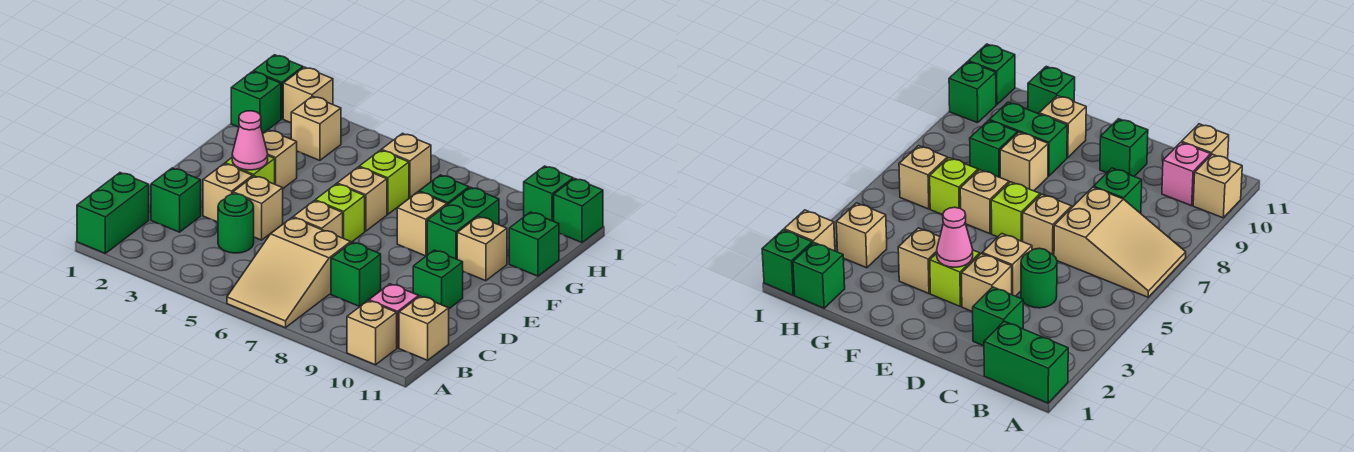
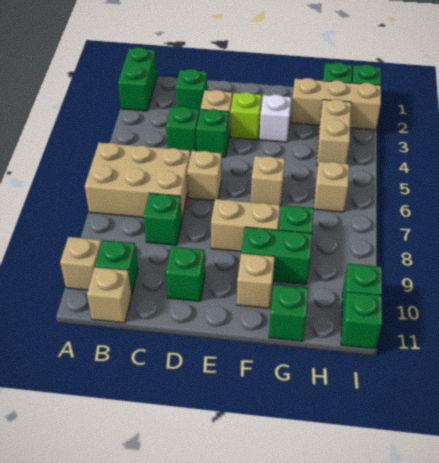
green brick A1:B1 level 1 -> green brick A1:A2 level 1
tan slope A6:C7 level 1 top C -> tan brick A6:C7 level 1
pink brick B10 level 1 -> green brick B10 level 1
green round brick C4 level 1 -> green brick C4 level 1
tan brick D4 level 1 -> green brick D4 level 1
pink cone E3 level 2 -> none
lime brick E6 level 1 -> none
tan brick F3 level 1 -> white brick F3 level 1
tan brick F8 level 1 -> tan brick E8:F8 level 1
lime brick G6 level 1 -> none
tan brick H3 level 1 -> tan brick H3:H4 level 1
tan brick I2 level 1 -> tan brick G2:I2 level 1

